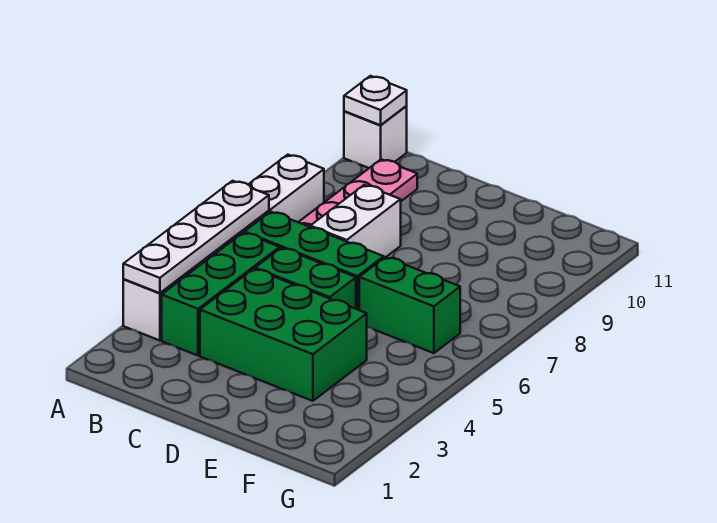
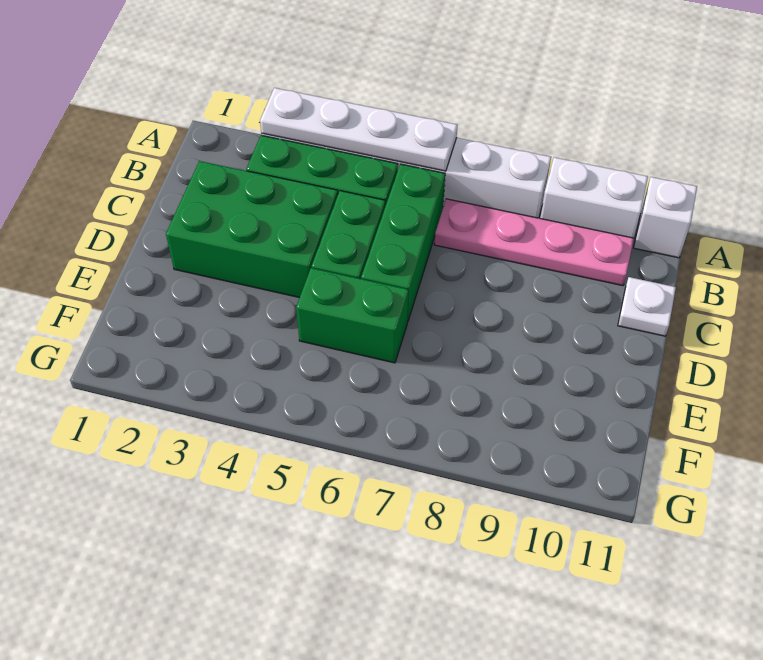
white plate A11 level 2 -> white plate C11 level 1
green brick C3:E4 level 1 -> green brick C2:D4 level 1
white brick C7:C8 level 1 -> white brick A9:A10 level 1
green brick E6:F6 level 1 -> green brick E5:E6 level 1

